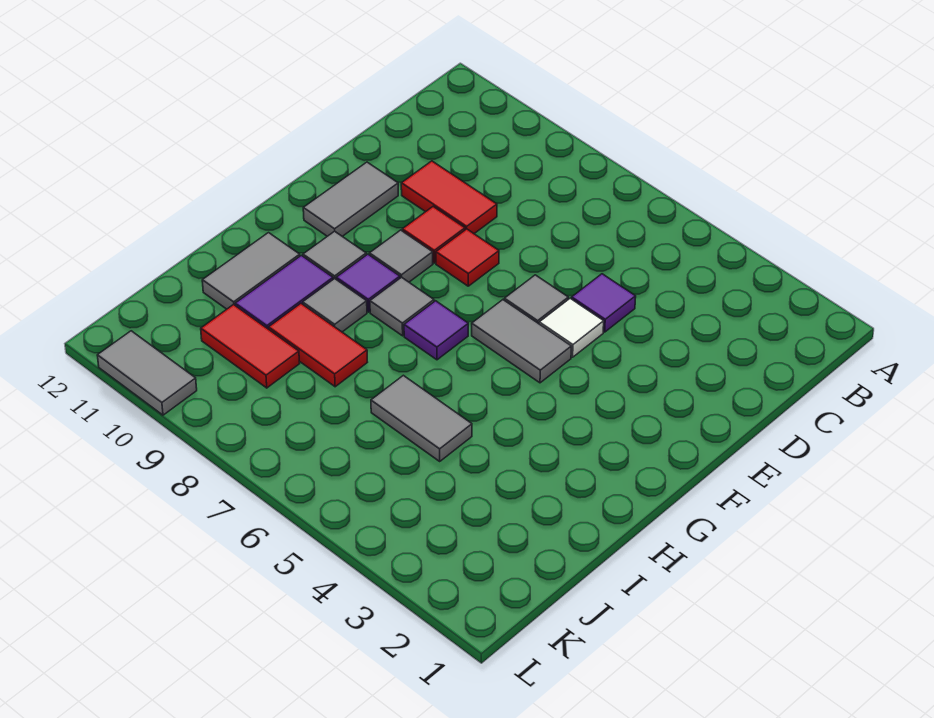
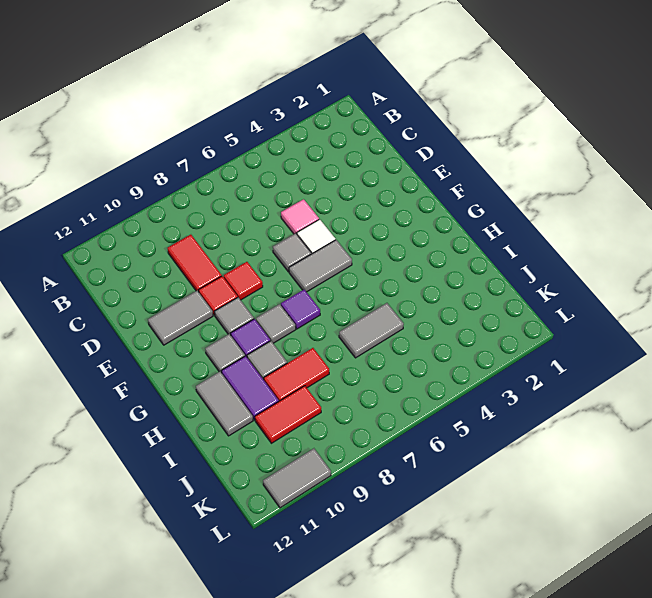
purple tile D5 level 1 -> pink tile D5 level 1
red tile D9:D10 level 1 -> red tile C9:D9 level 1
grey tile E11:F11 level 1 -> grey tile E10:E11 level 1

